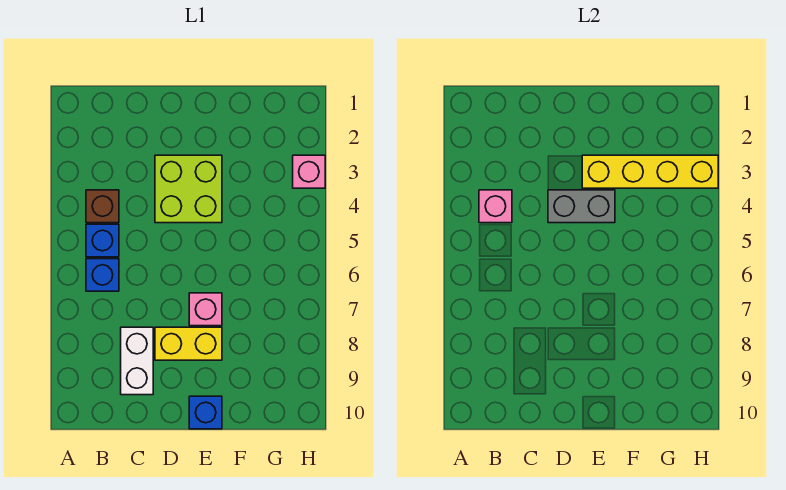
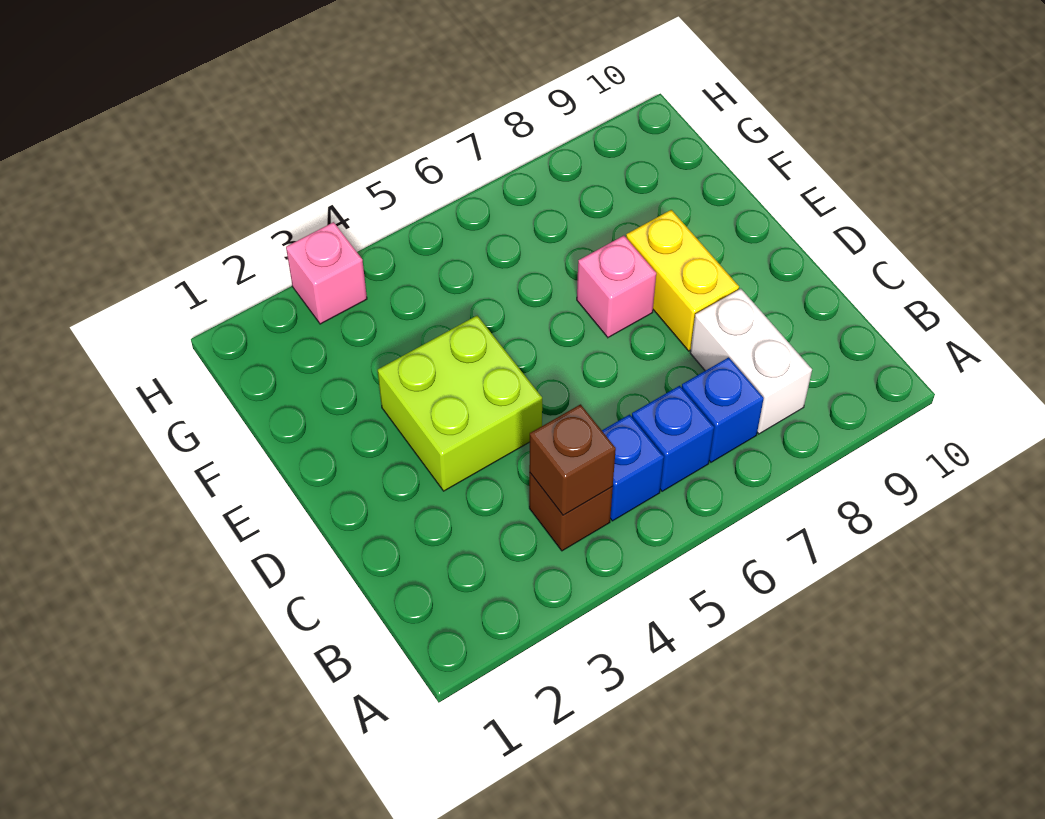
pink brick B4 level 2 -> brown brick B4 level 2
white brick C8:C9 level 1 -> white brick B8:C8 level 1
grey brick D4:E4 level 2 -> none
yellow brick E3:H3 level 2 -> none
blue brick E10 level 1 -> blue brick B7 level 1

